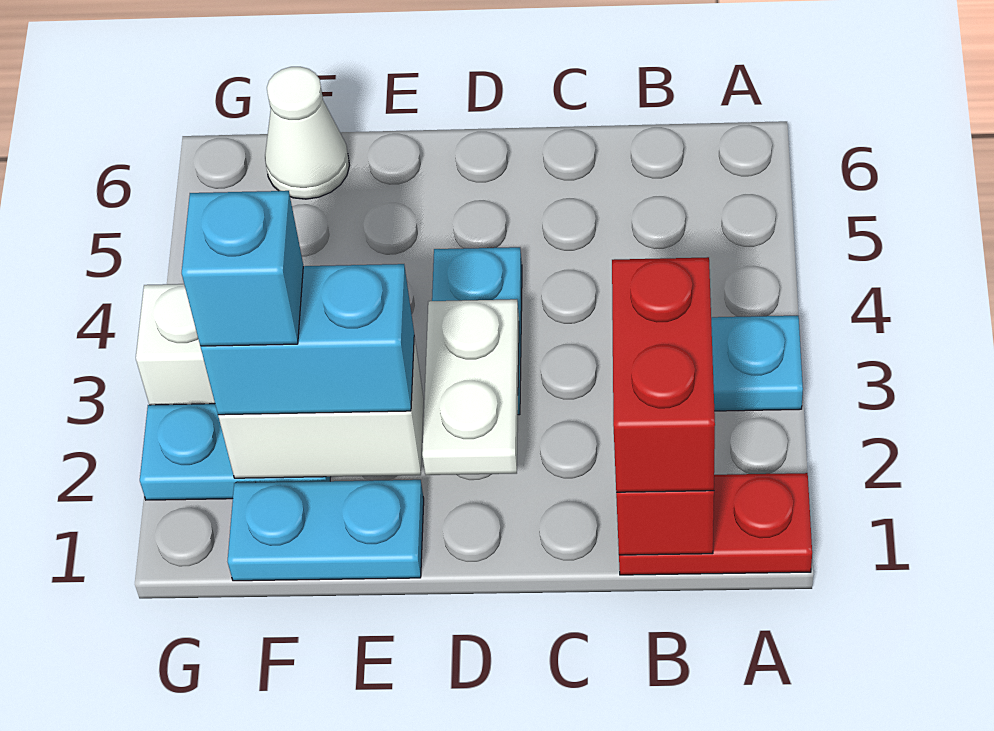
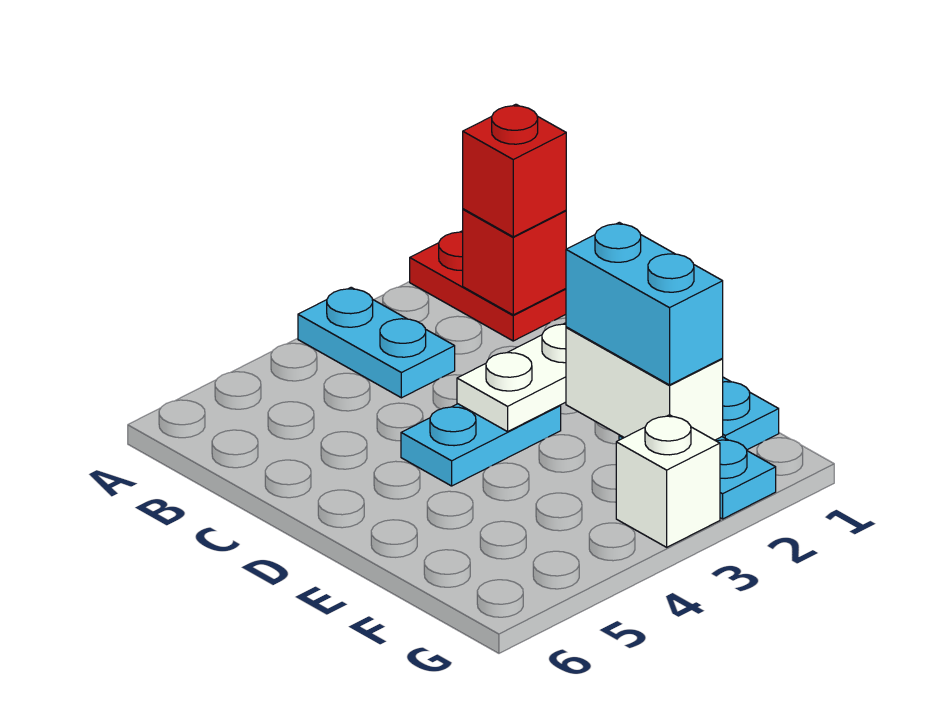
red brick B1:B2 level 3 -> red brick B1 level 3
cyan brick F2 level 4 -> none
white cone F6 level 1 -> none

